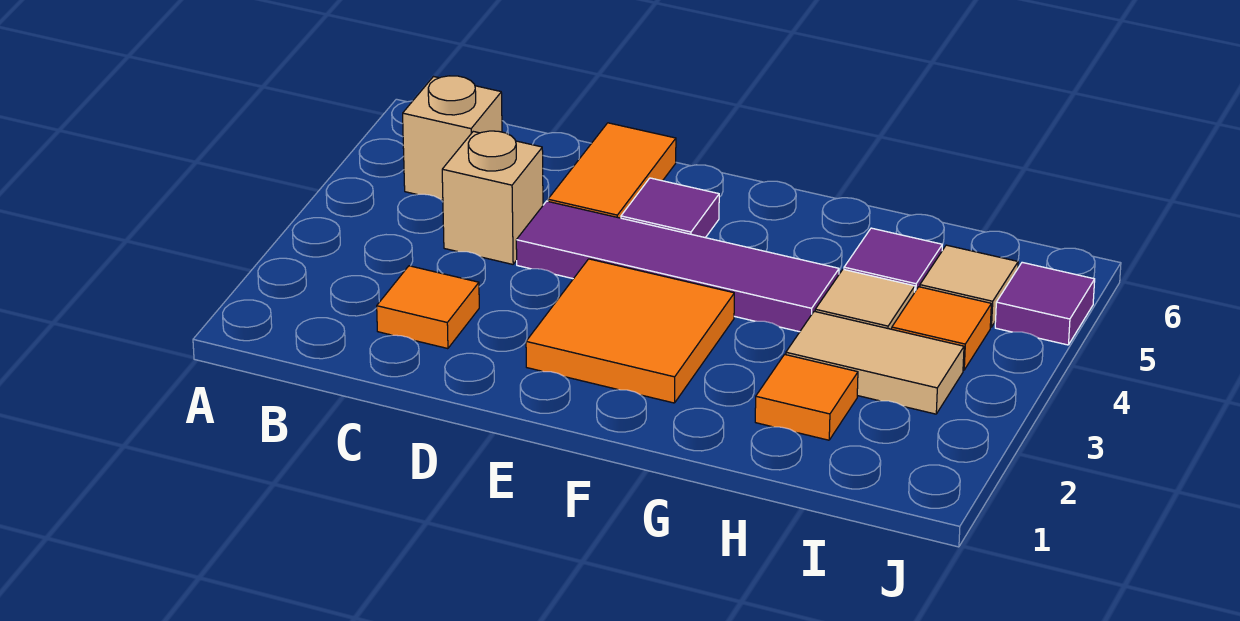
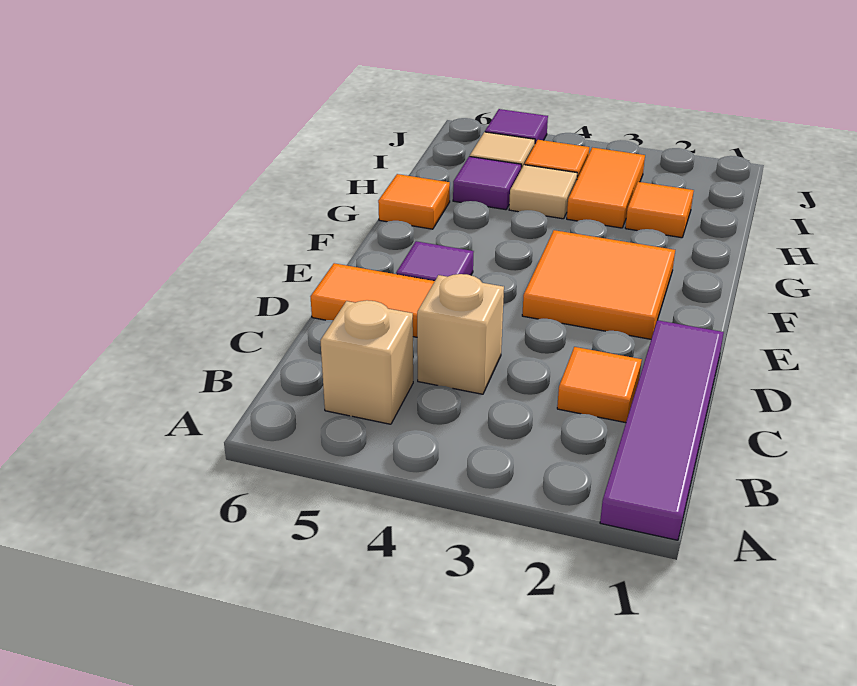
purple tile D4:G4 level 1 -> purple tile A1:D1 level 1
none -> orange tile G6 level 1
tan tile H3:I3 level 1 -> orange tile H3:I3 level 1

